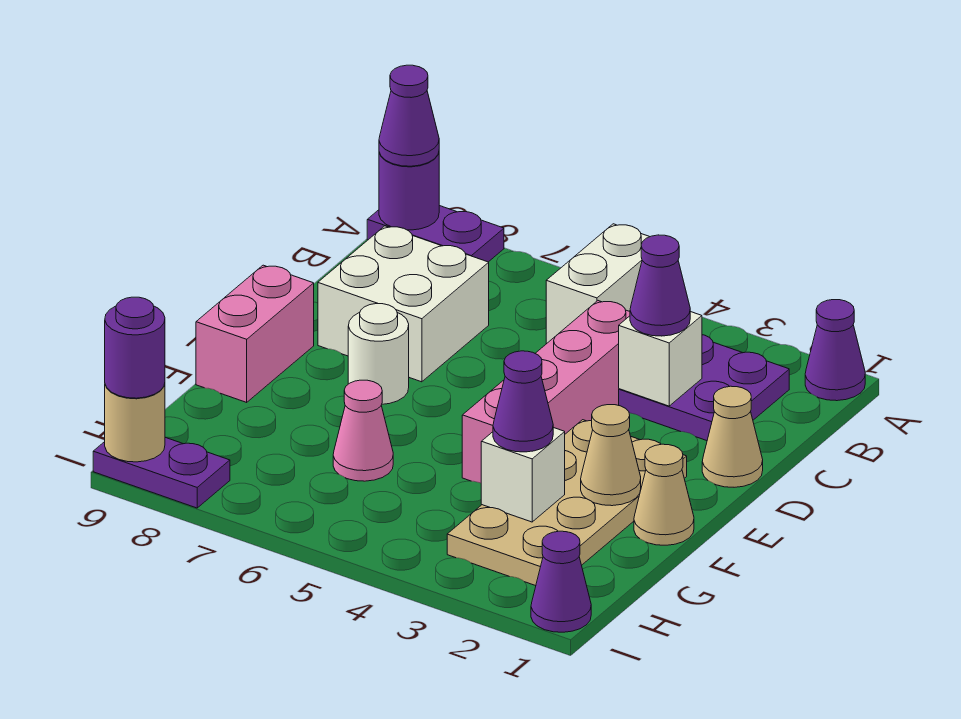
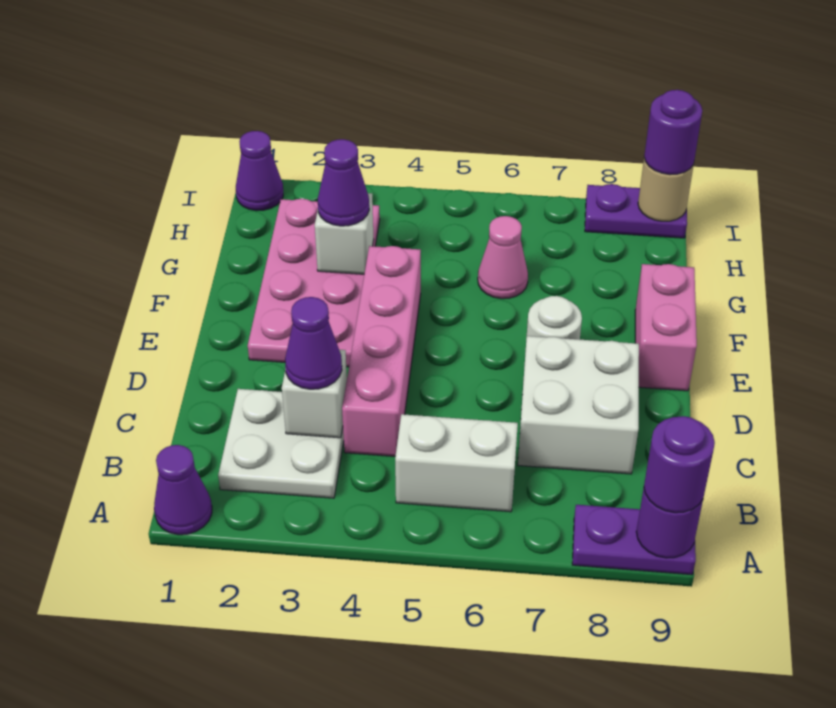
white brick A5:B5 level 1 -> white brick B5:B6 level 1
purple cone A9 level 3 -> purple round brick A9 level 3
purple plate B2:C3 level 1 -> white plate B2:C3 level 1
tan cone D1 level 1 -> none
tan plate E2:H3 level 1 -> pink plate E2:H3 level 1
tan cone F1 level 1 -> none
tan cone F2 level 2 -> none

